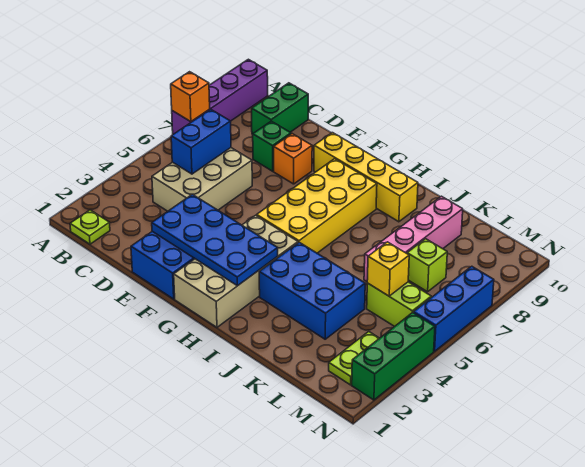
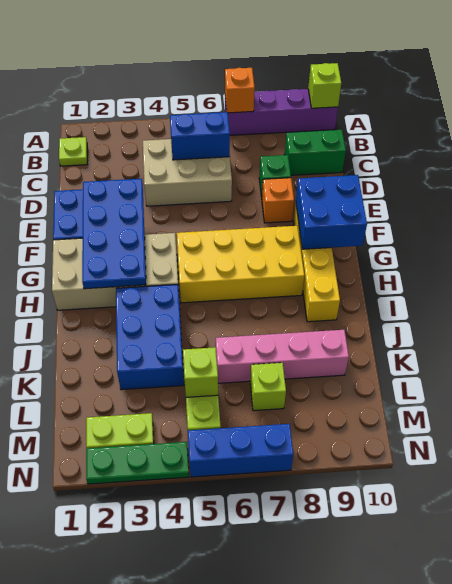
none -> lime brick A10 level 2
none -> blue brick F9:G10 level 2
yellow brick L5 level 2 -> lime brick L5 level 2
green brick N2:N4 level 1 -> green plate N2:N4 level 1

